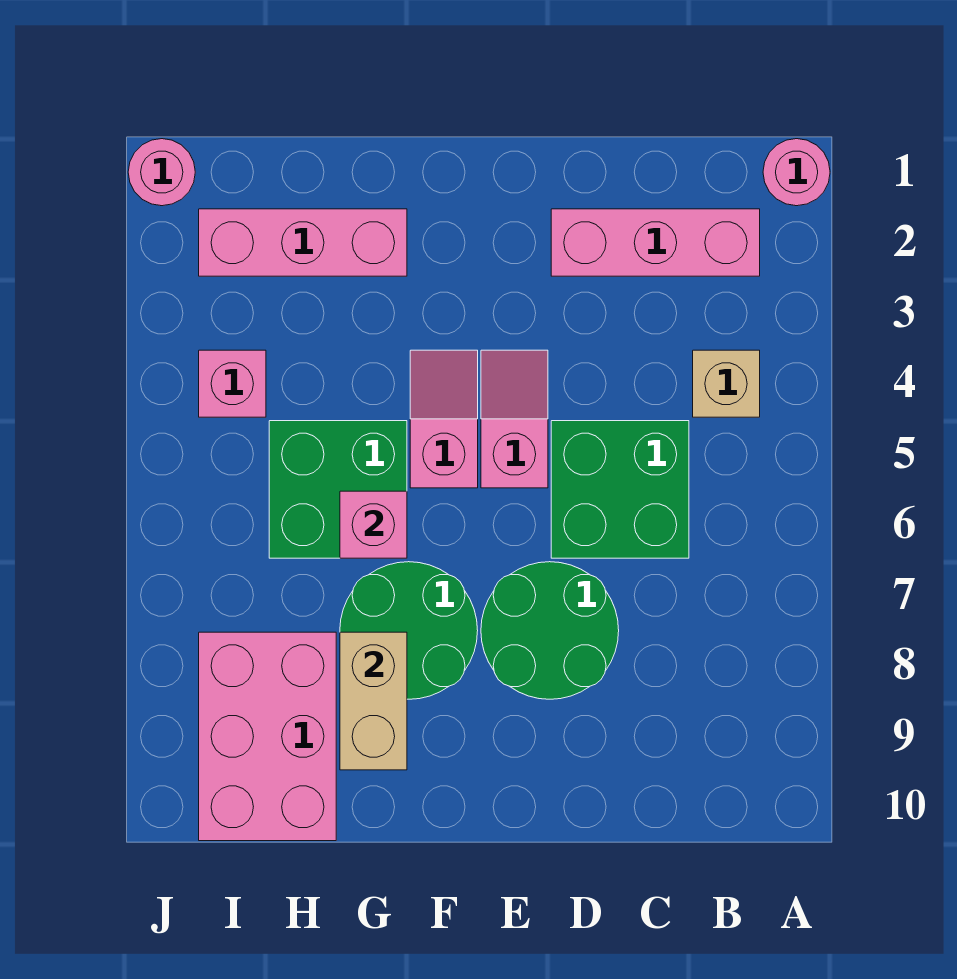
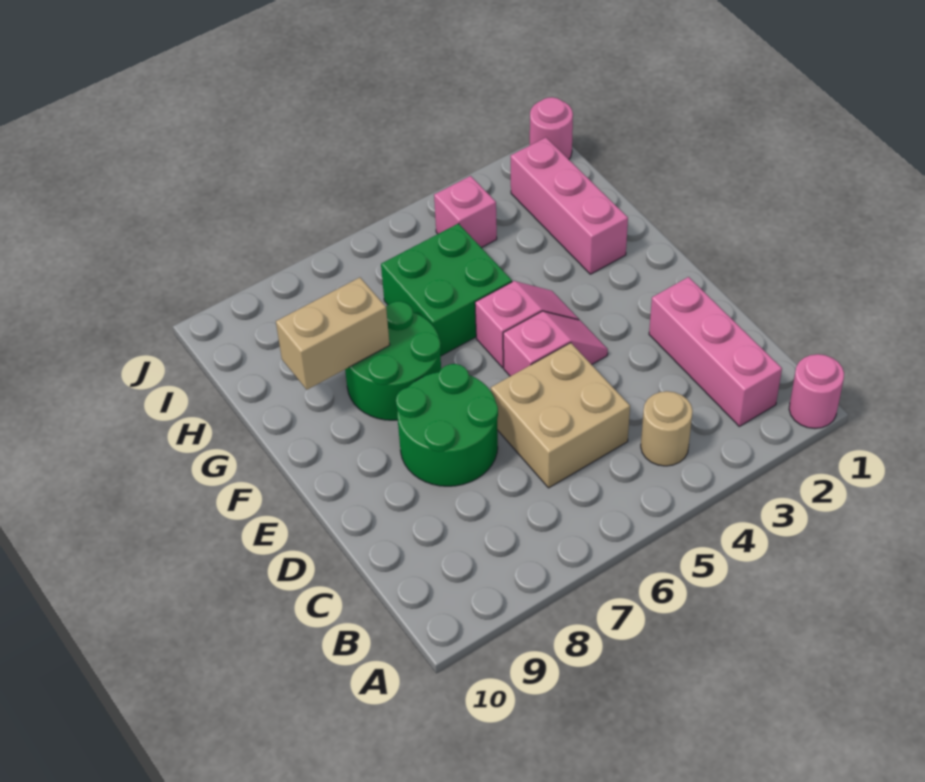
tan brick B4 level 1 -> tan round brick B4 level 1
green brick C5:D6 level 1 -> tan brick C5:D6 level 1
pink brick G6 level 2 -> none
pink brick H8:I10 level 1 -> none

